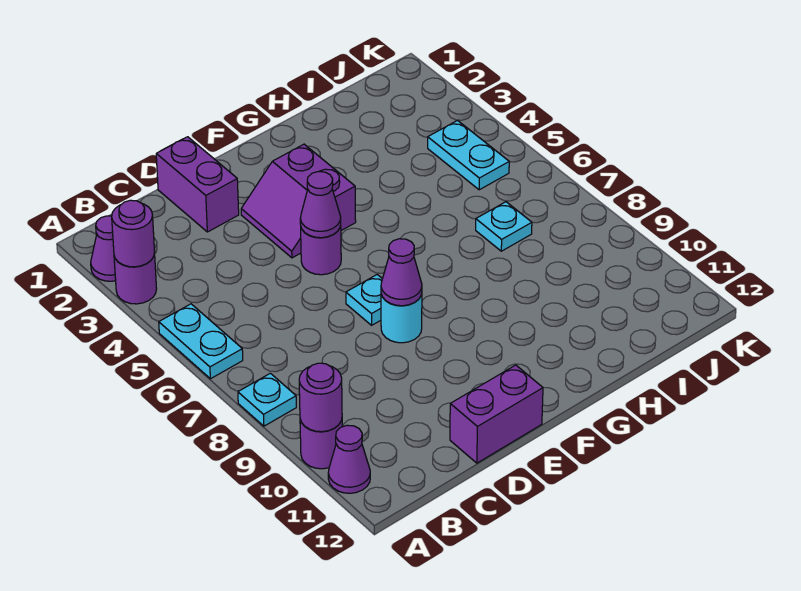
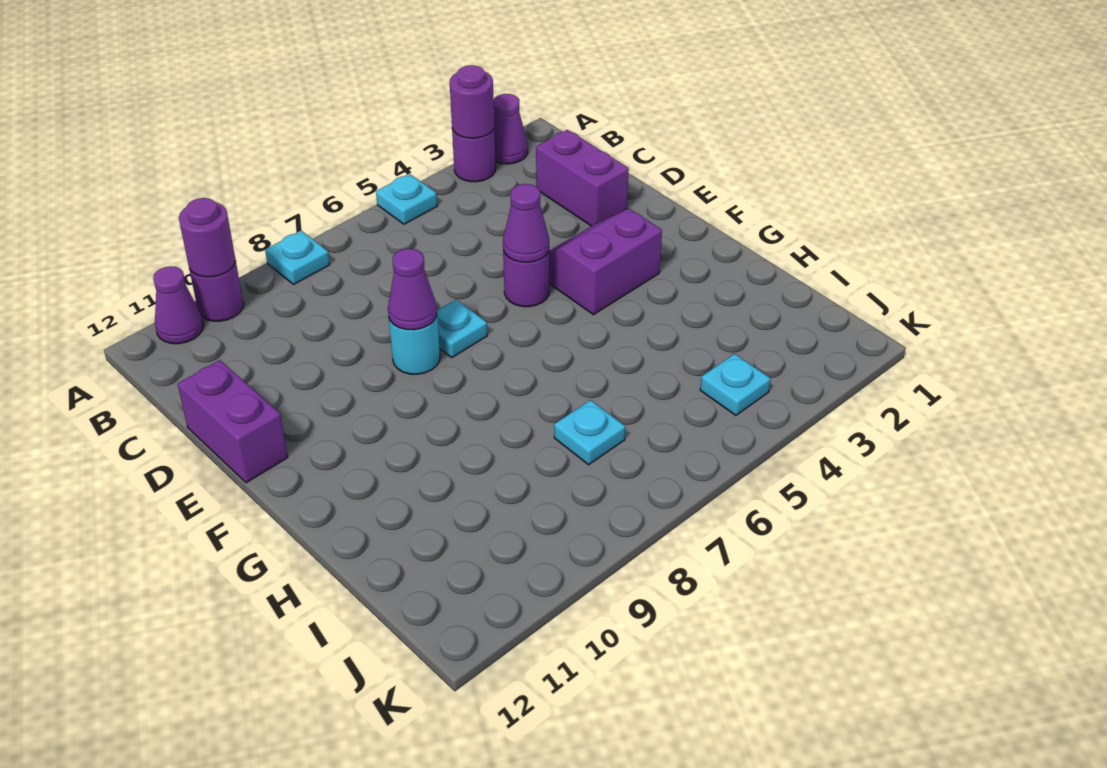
cyan plate A5:A6 level 1 -> cyan plate A5 level 1
purple brick D1:D2 level 1 -> purple brick C2:D2 level 1
cyan plate J4:J5 level 1 -> cyan plate J4 level 1

